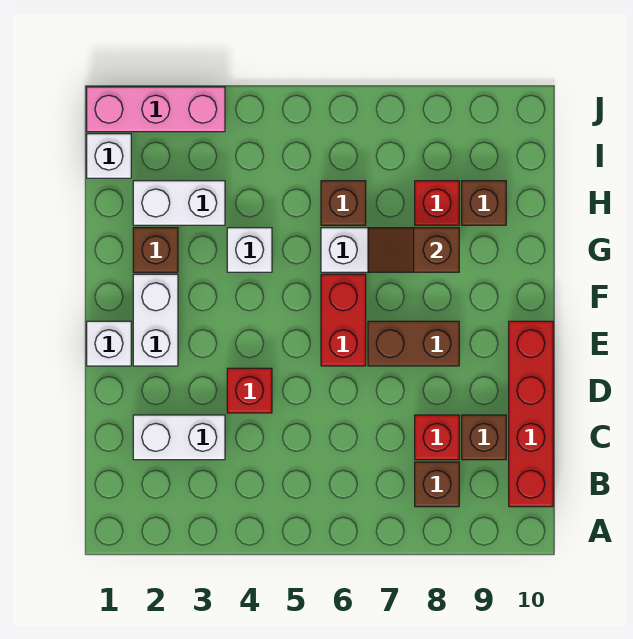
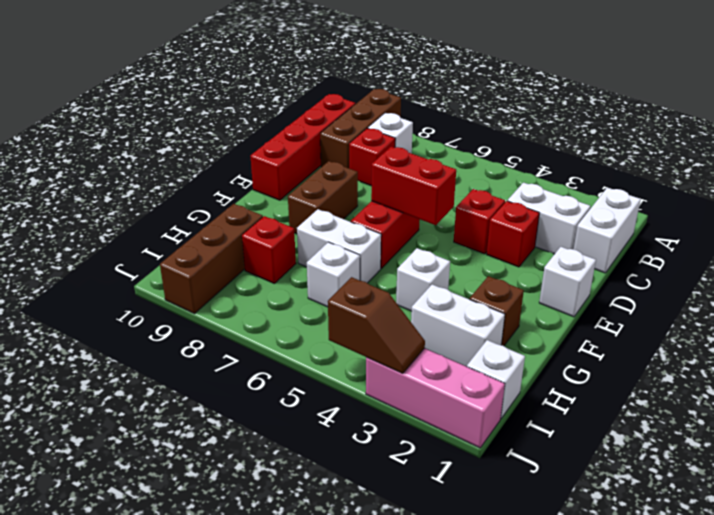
brown brick B8 level 1 -> white brick B8 level 1
brown brick C9 level 1 -> brown brick A9:C9 level 1
none -> red brick D3 level 1
white brick E2:F2 level 1 -> white brick B1:C1 level 1
none -> red brick E5:E6 level 2
brown brick E7:E8 level 1 -> brown brick E8:F8 level 1
brown slope G7:G8 level 2 top 8 -> brown slope J3:J4 level 2 top 4
brown brick H6 level 1 -> white brick H6 level 1
brown brick H9 level 1 -> brown brick H9:J9 level 1

